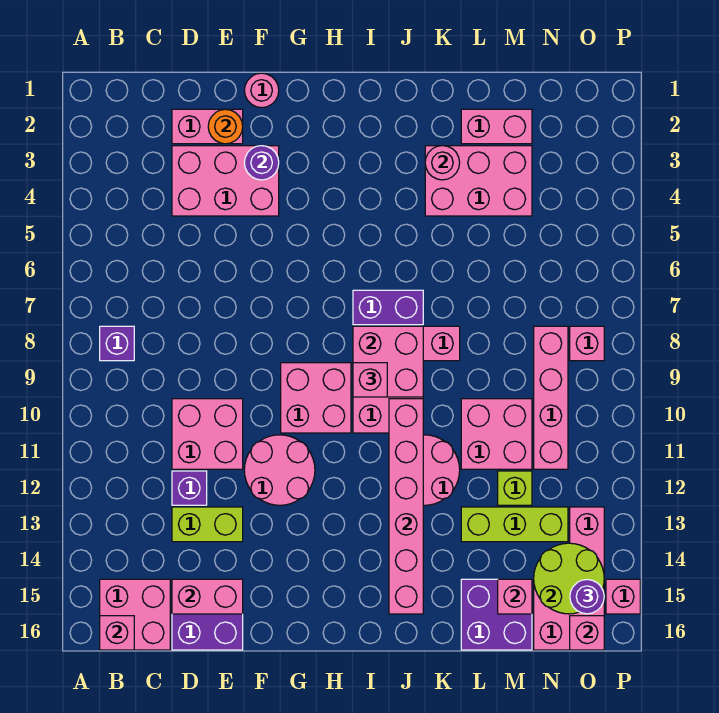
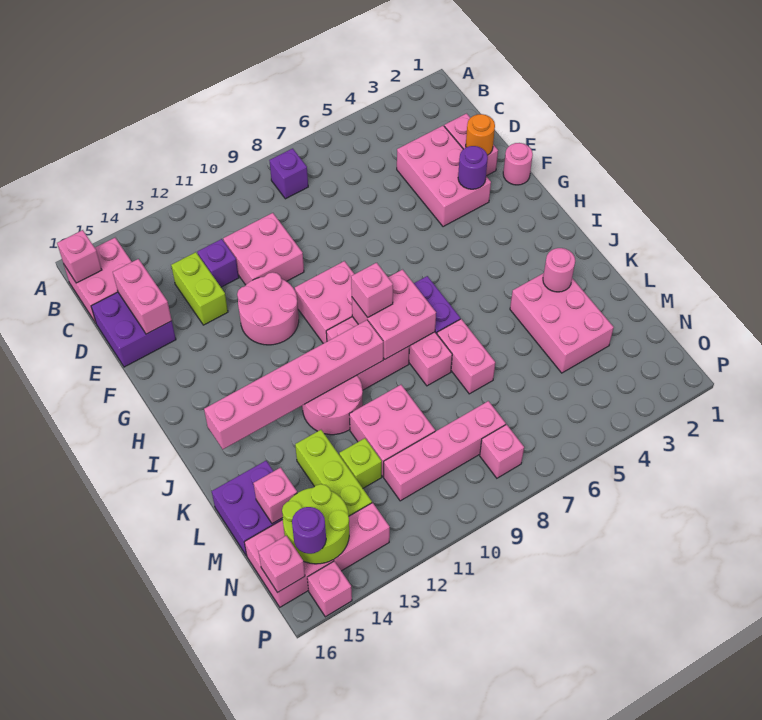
pink brick L2:M2 level 1 -> pink brick K7:L7 level 1

